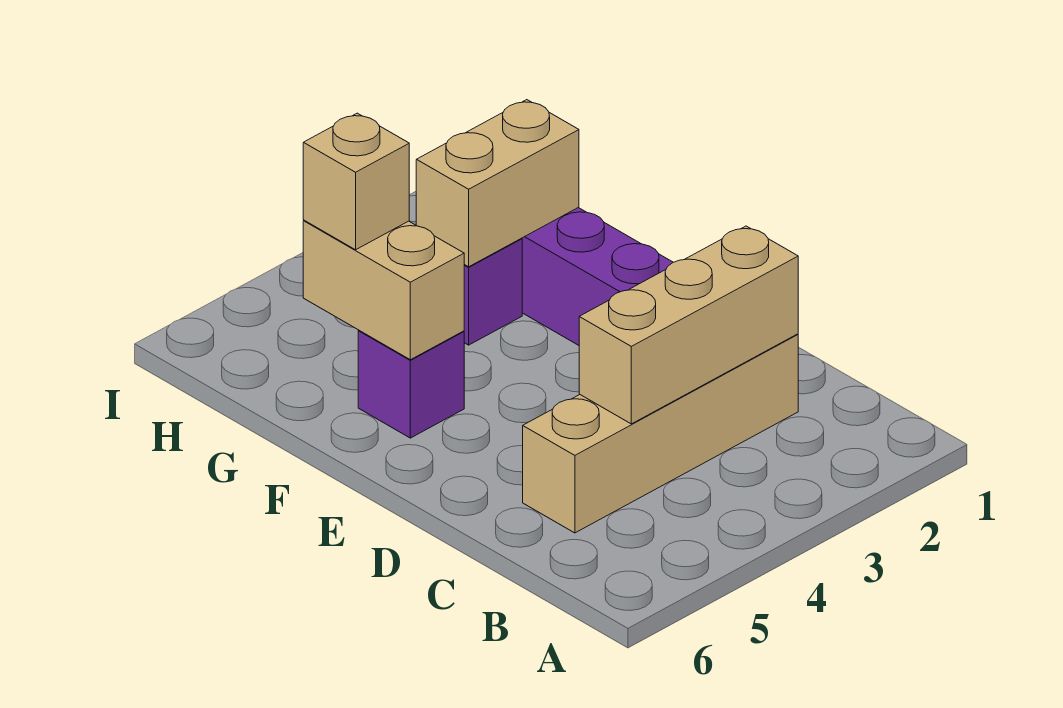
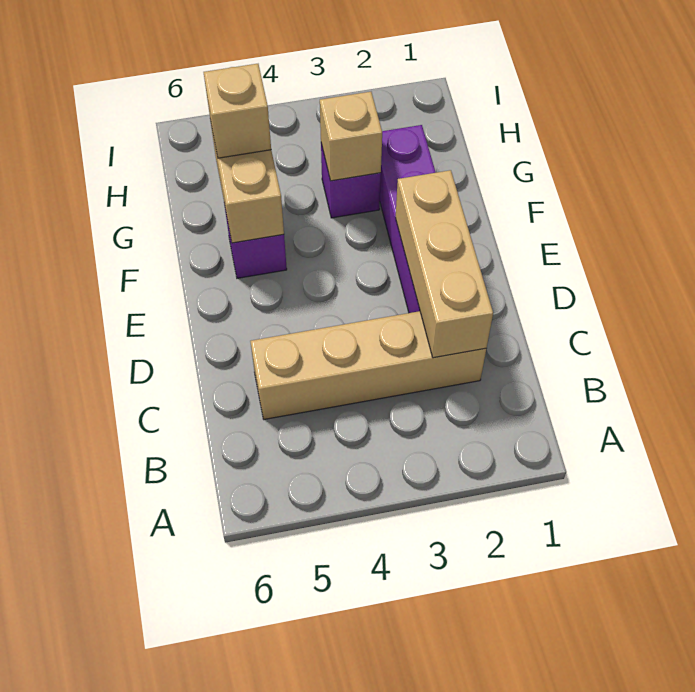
tan brick C2:C4 level 2 -> tan brick C2:E2 level 2
tan brick G2:G3 level 2 -> tan brick G3 level 2

